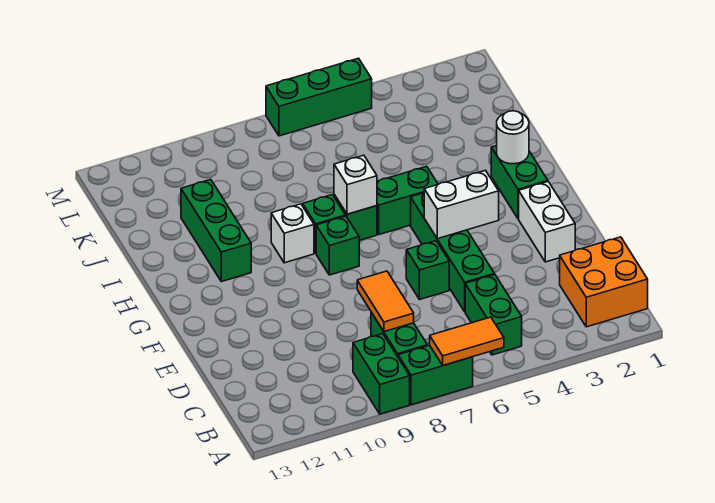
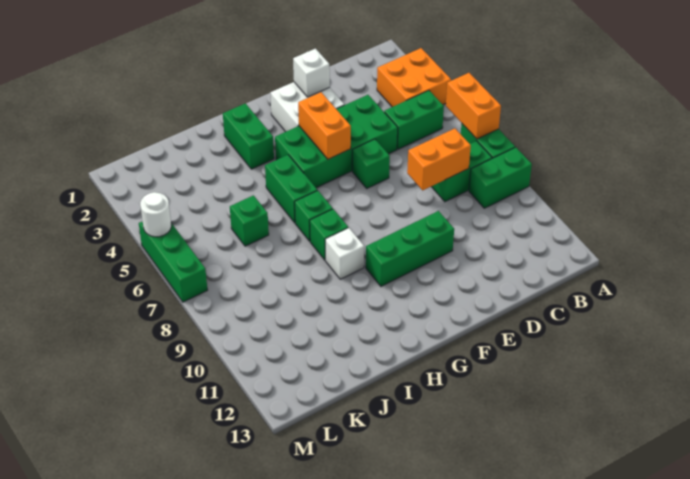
orange tile A6:A7 level 2 -> orange brick A6:A7 level 2
orange brick B1:C2 level 1 -> orange brick A3:B4 level 1
orange tile C8:D8 level 2 -> orange brick C8:D8 level 2
green brick D5:G5 level 1 -> green brick D4:G5 level 1
white brick E2:F2 level 1 -> white brick E2:F3 level 1
white brick F4:F5 level 2 -> orange brick F4:F5 level 2
green brick G2:H2 level 1 -> green brick H2:H3 level 1
green brick G8 level 1 -> green brick J6 level 1
white round brick H2 level 2 -> white round brick M5 level 2
white brick H7 level 2 -> white brick E2 level 2
green brick H11:J11 level 1 -> green brick E10:G10 level 1

